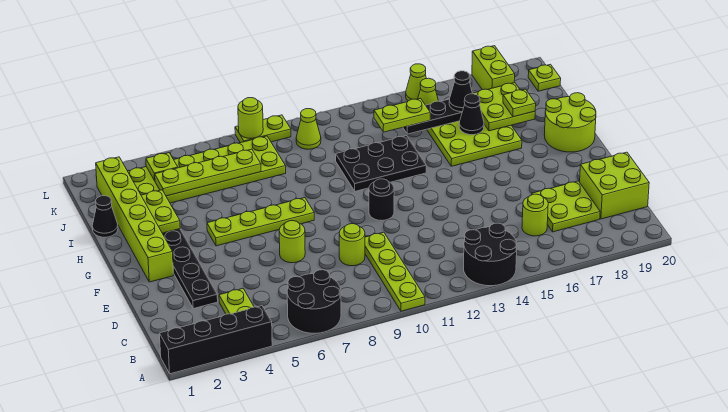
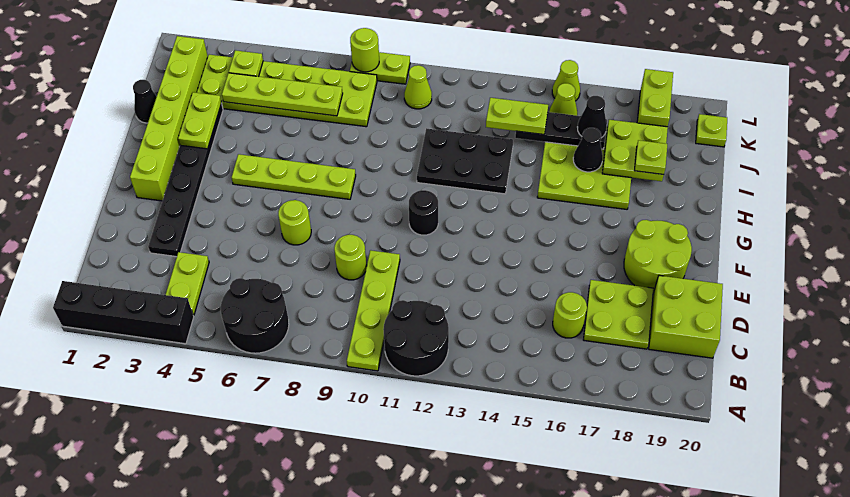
black round brick A13:B14 level 1 -> black round brick A11:B12 level 1
lime round brick G19:H20 level 1 -> lime round brick E18:F19 level 1

